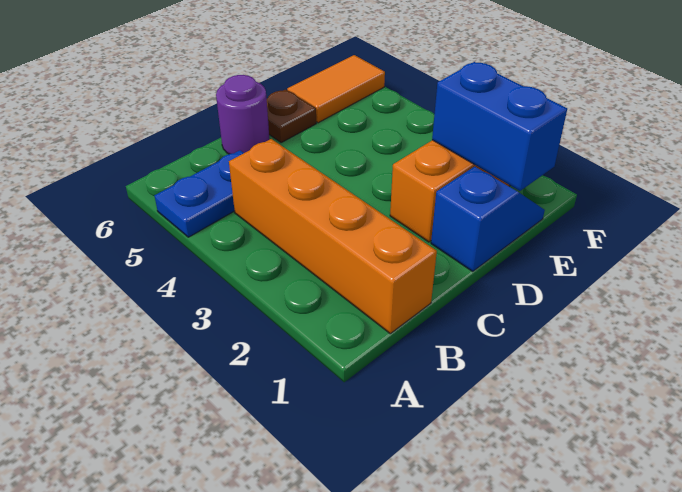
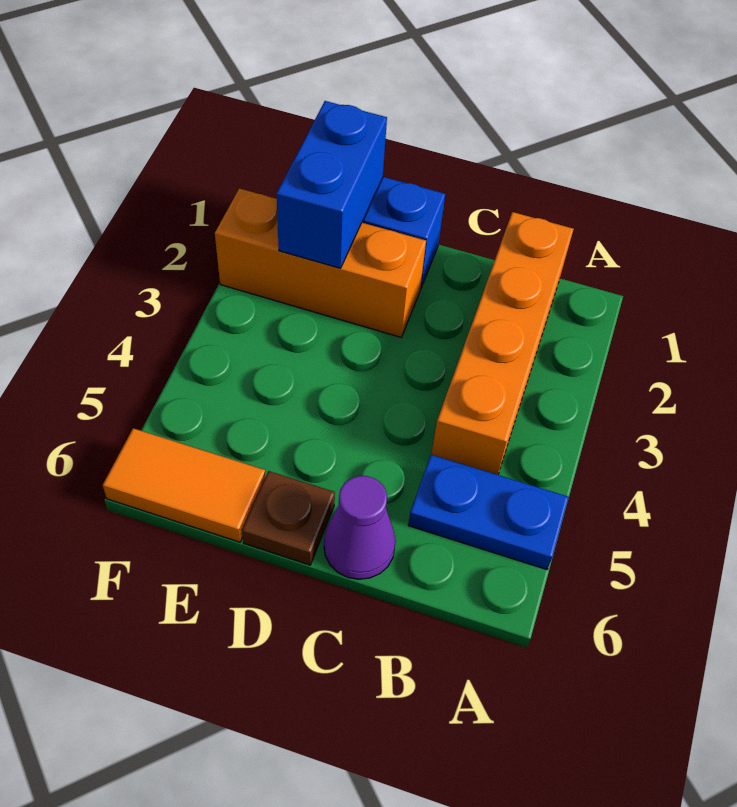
purple round brick C6 level 1 -> purple cone C6 level 1

